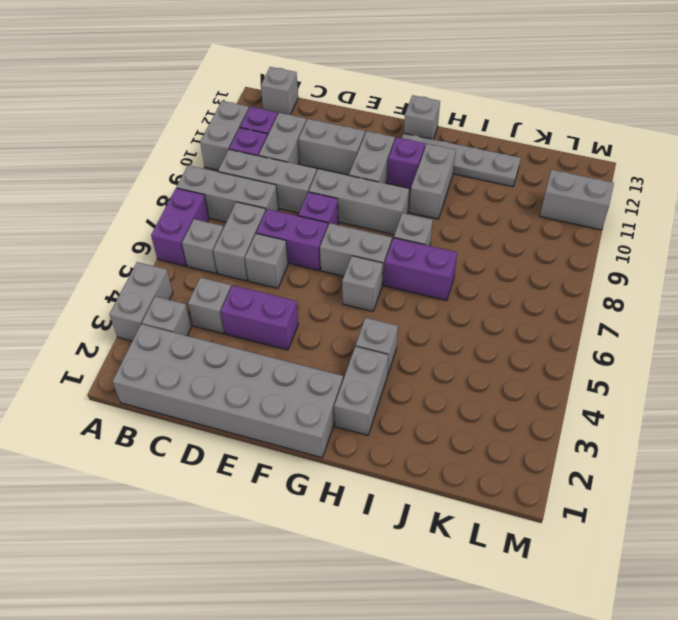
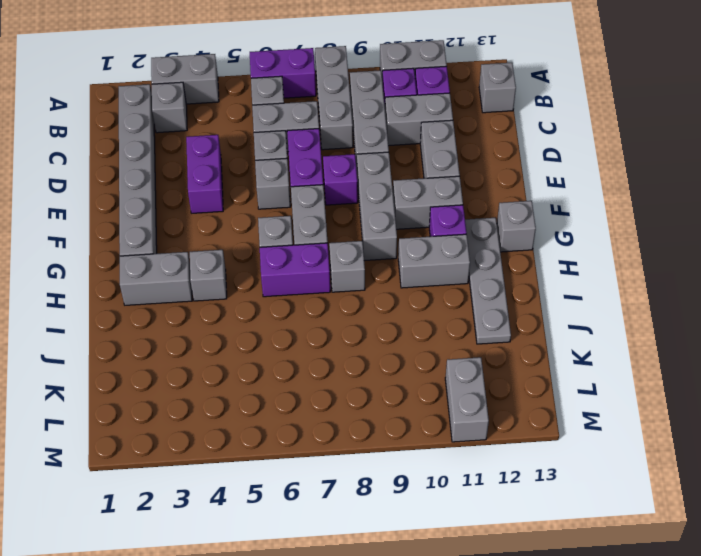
grey brick B1:G2 level 1 -> grey brick B2:G2 level 1
grey brick C4 level 1 -> grey brick E6 level 1
purple brick H7:I7 level 1 -> purple brick H6:H7 level 1

